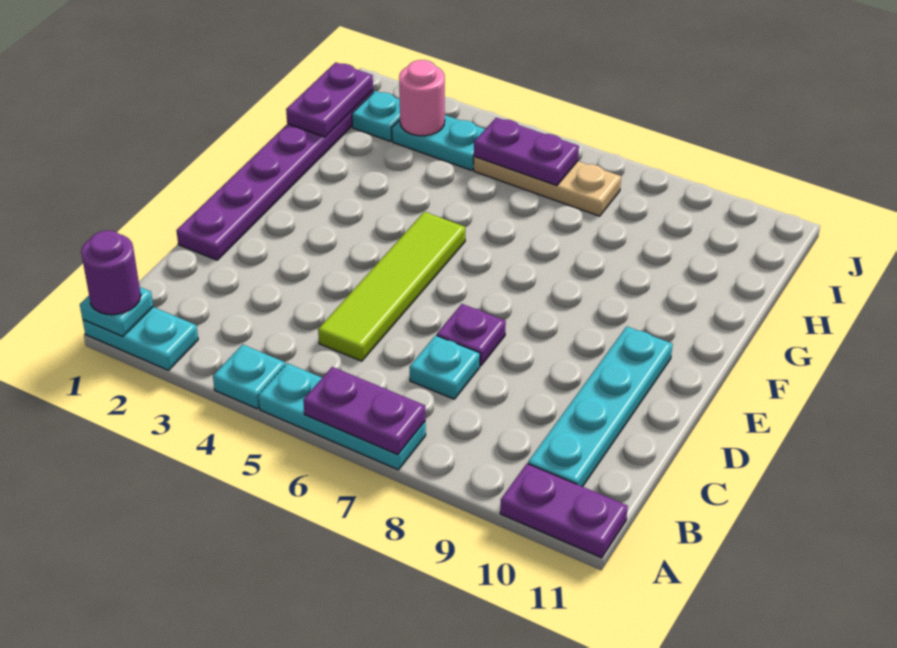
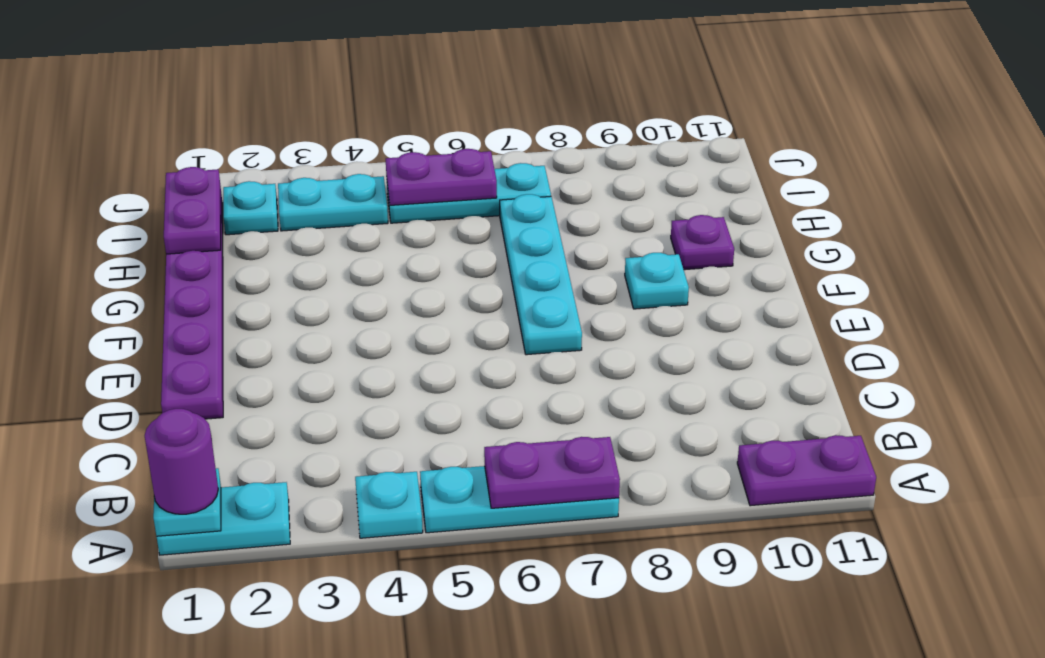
cyan plate B10:E10 level 1 -> cyan plate E7:H7 level 1
lime tile C5:F5 level 1 -> none
cyan plate C7 level 1 -> cyan plate F9 level 1
purple plate D7 level 1 -> purple plate G10 level 1
pink round brick I3 level 2 -> none
tan plate I5:I7 level 1 -> cyan plate I5:I7 level 1

